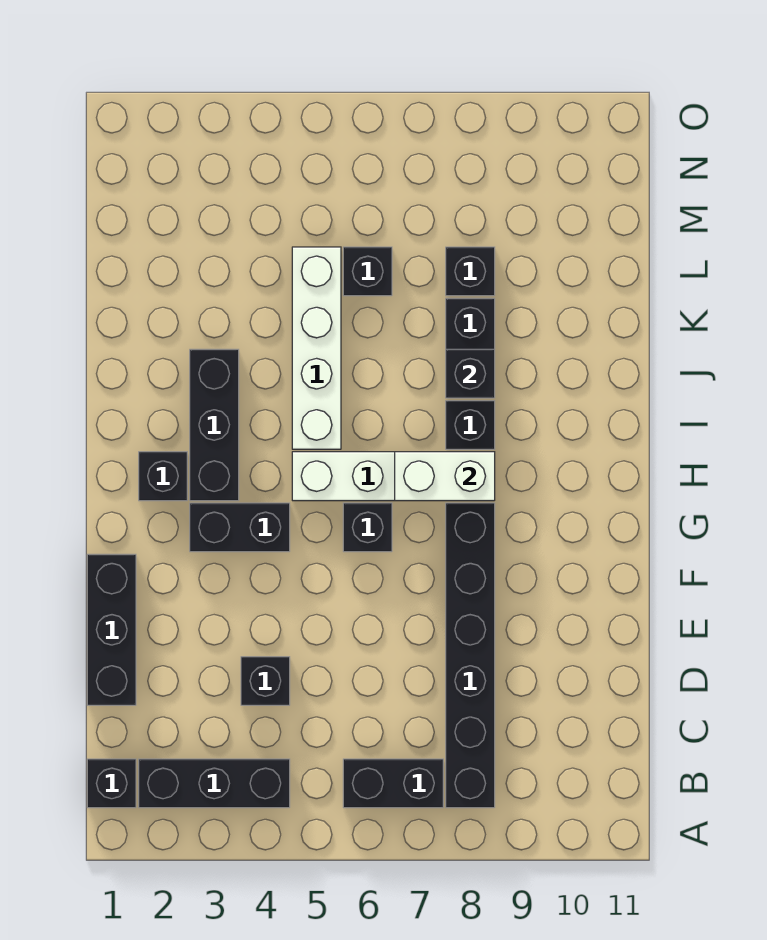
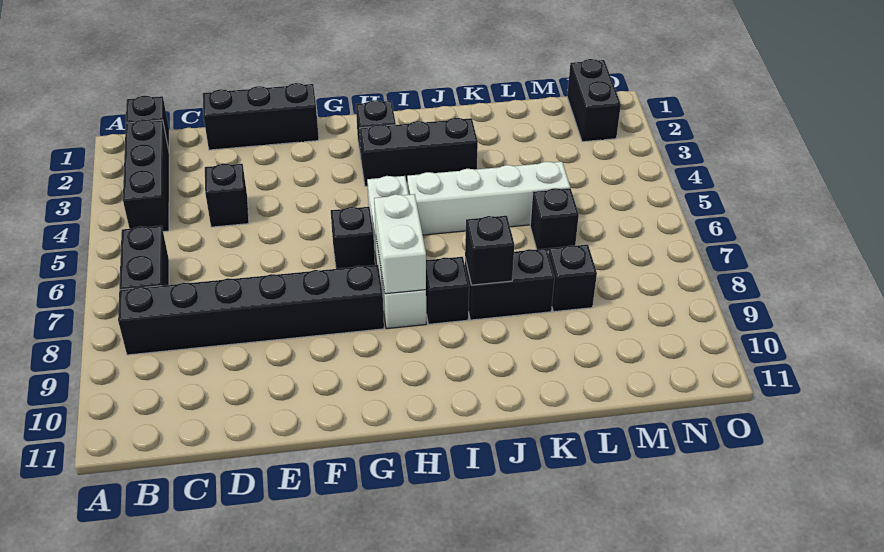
black brick G3:G4 level 1 -> black brick N1:N2 level 1

